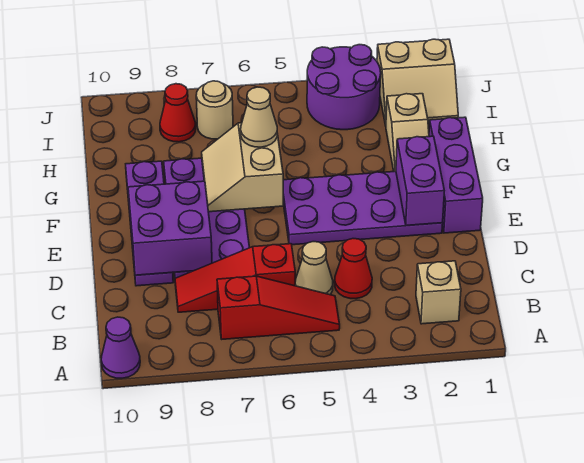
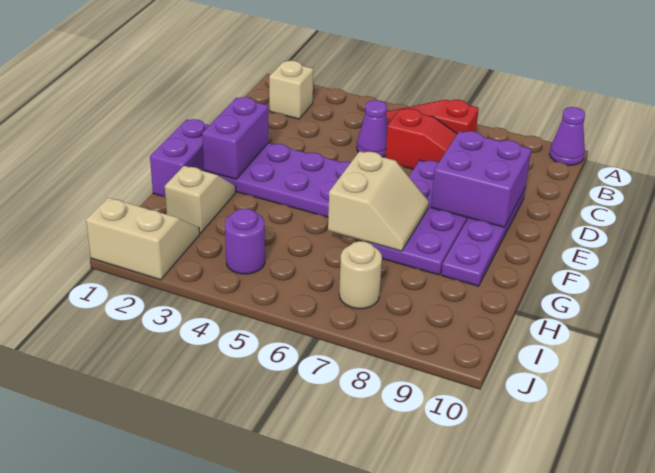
red cone C4 level 1 -> none
tan cone C5 level 1 -> purple cone C5 level 1
purple brick E1:G1 level 1 -> purple brick F1:G1 level 1
tan cone G6 level 3 -> none
purple round brick I3:J4 level 1 -> purple round brick I4 level 1
red cone I8 level 1 -> none

